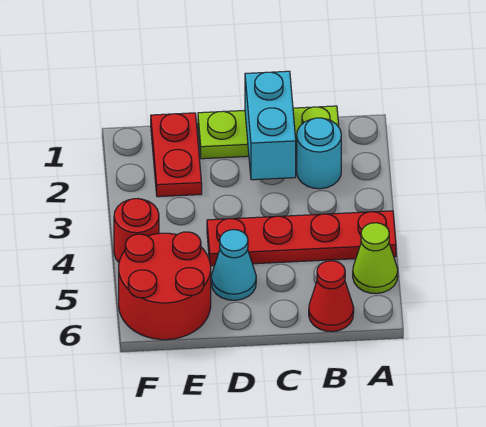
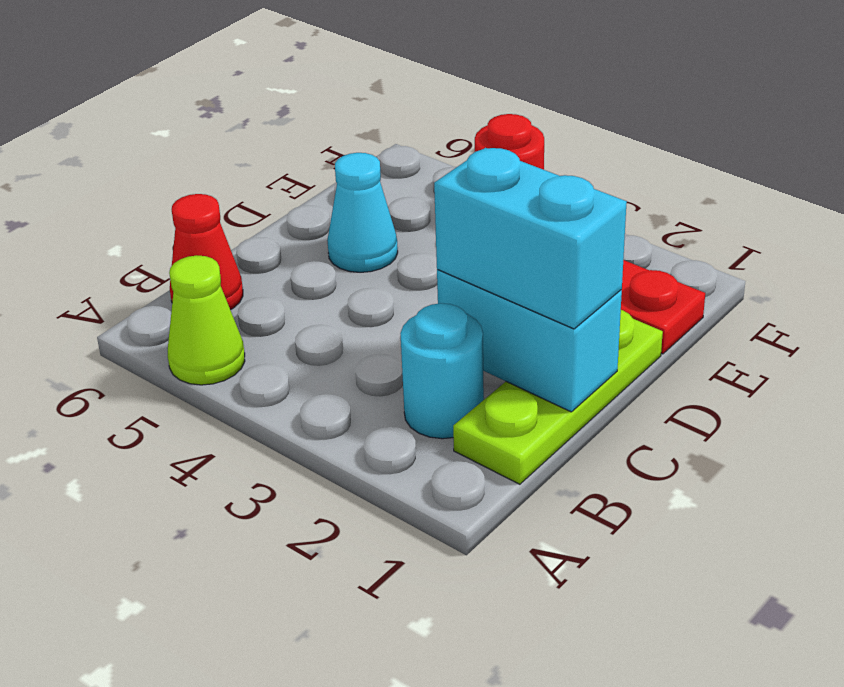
red plate A4:D4 level 1 -> none
none -> cyan brick C1:C2 level 3
red round brick E5:F6 level 1 -> none

